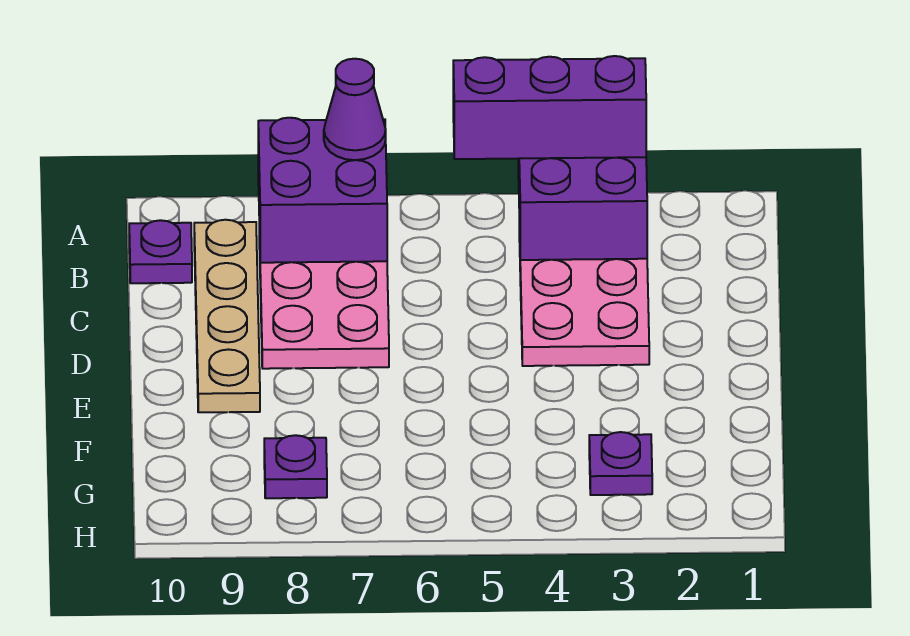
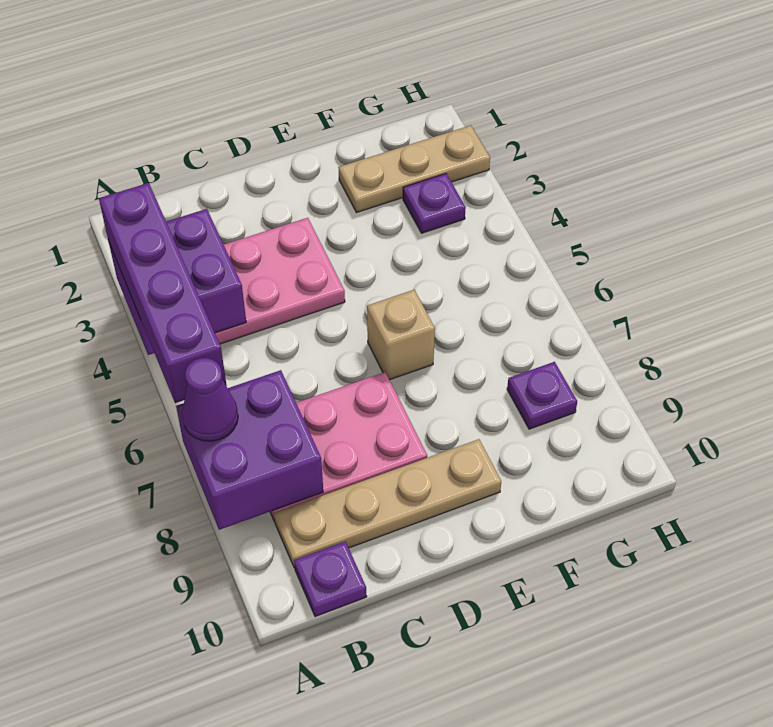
purple brick A3:A5 level 3 -> purple brick A3:A6 level 3
none -> tan brick E6 level 1
none -> tan plate F2:H2 level 1

